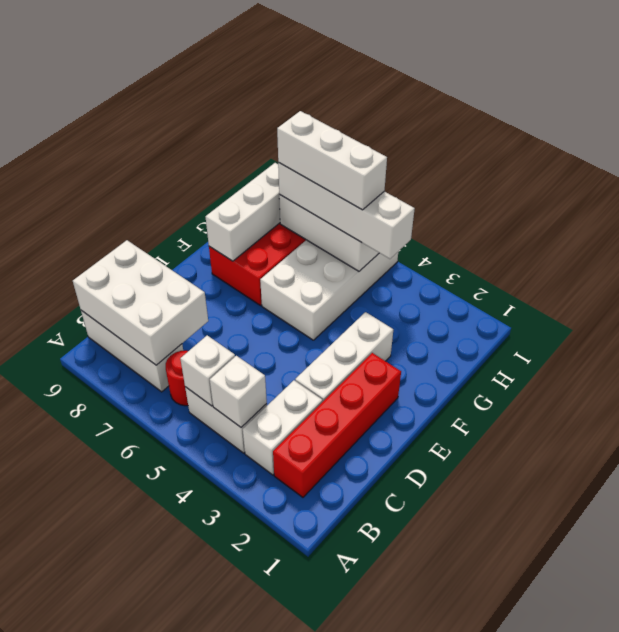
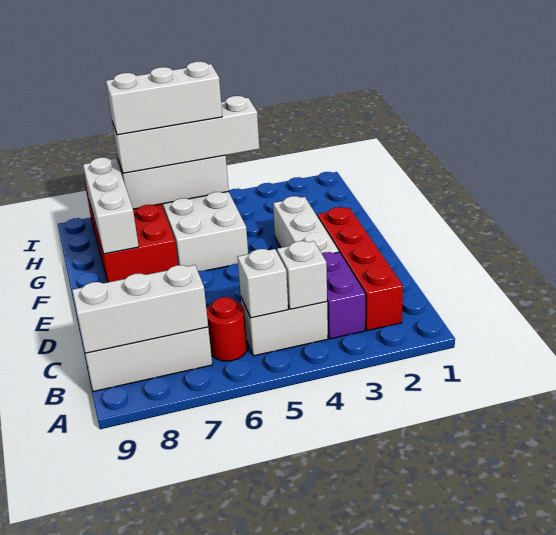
white brick B3:C3 level 1 -> purple brick B3:C3 level 1
white brick B7:C9 level 2 -> white brick B7:B9 level 2

